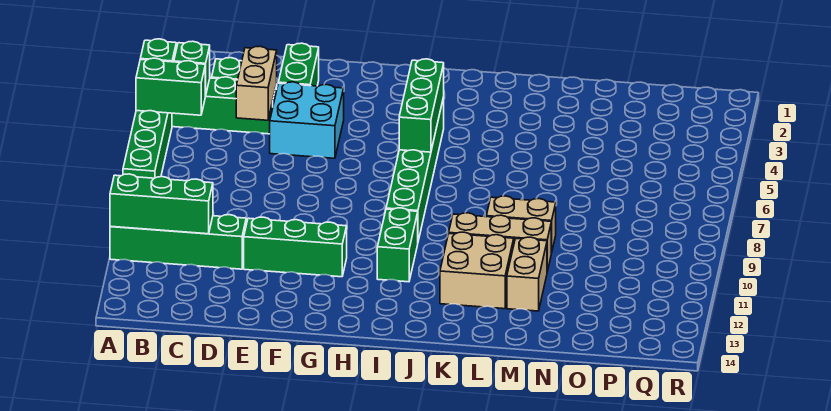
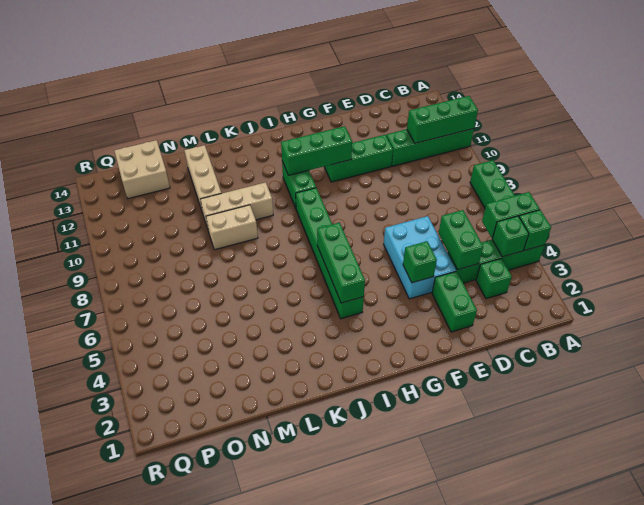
tan brick D4:D5 level 2 -> green brick D4:D5 level 2
cyan brick E4:F5 level 1 -> cyan brick E4:F6 level 1
none -> green brick F4 level 2
none -> green brick G11:I11 level 2
tan brick K11:L12 level 1 -> tan brick O13:P14 level 1
tan brick M11:M12 level 1 -> tan brick M11:M13 level 1

